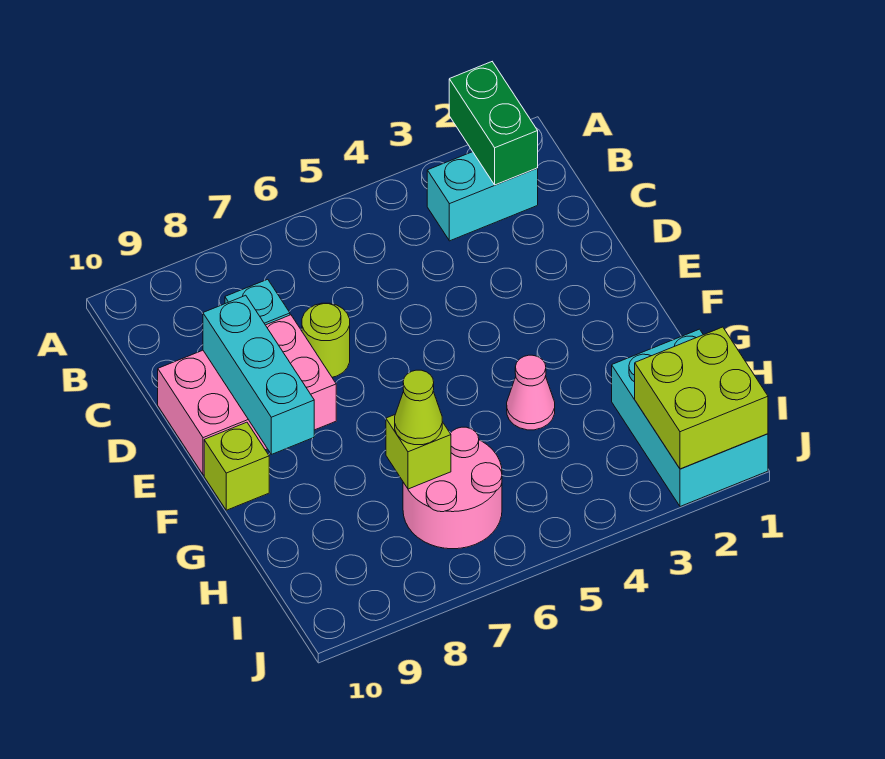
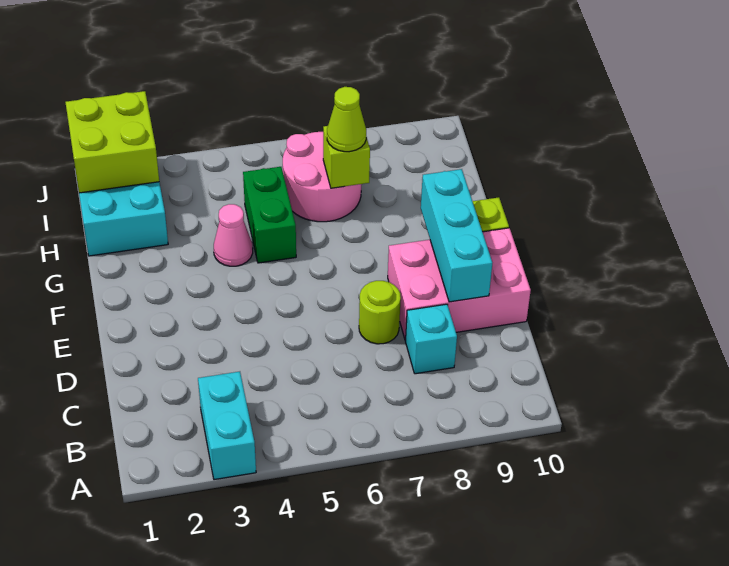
green brick A2:B2 level 2 -> green brick G5:H5 level 1
cyan brick B2:B3 level 1 -> cyan brick A3:B3 level 1

